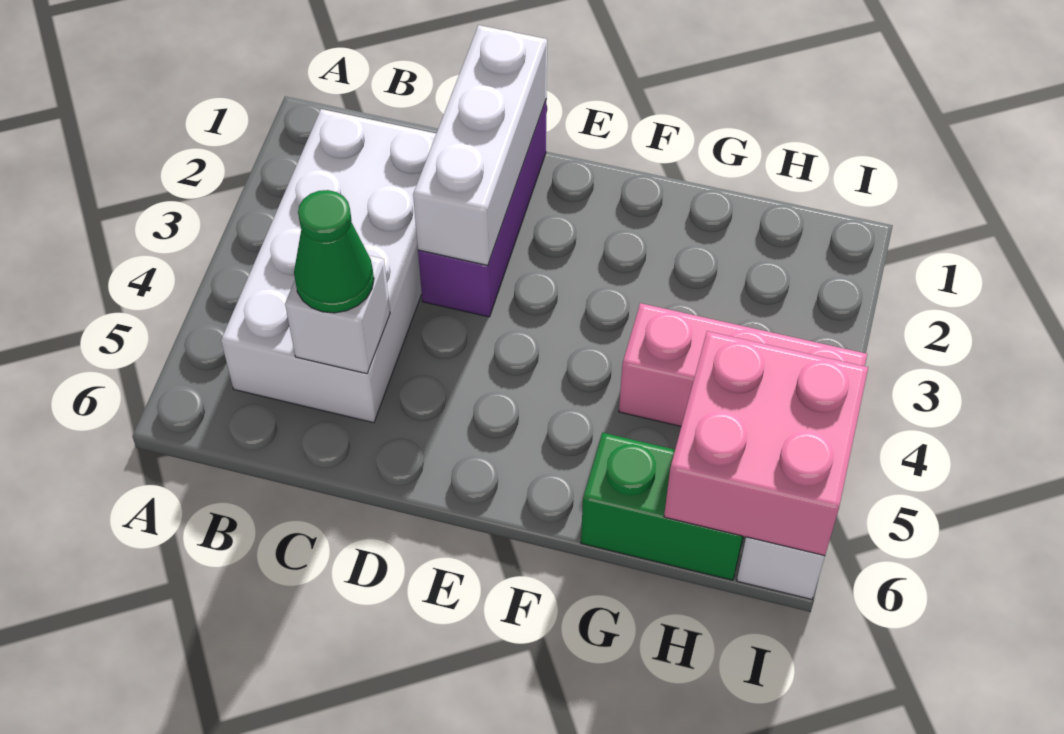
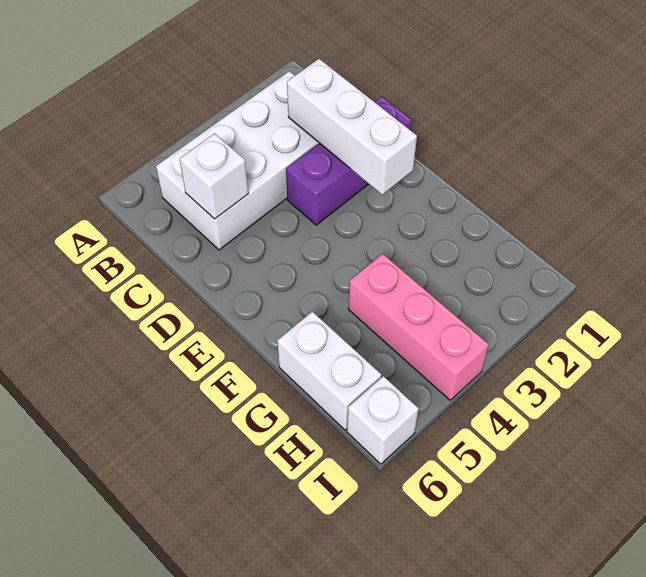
green cone C5 level 3 -> none
white brick D1:D3 level 2 -> white brick C2:E2 level 2
green brick G6:H6 level 1 -> white brick G6:H6 level 1
pink brick H5:I6 level 2 -> none

